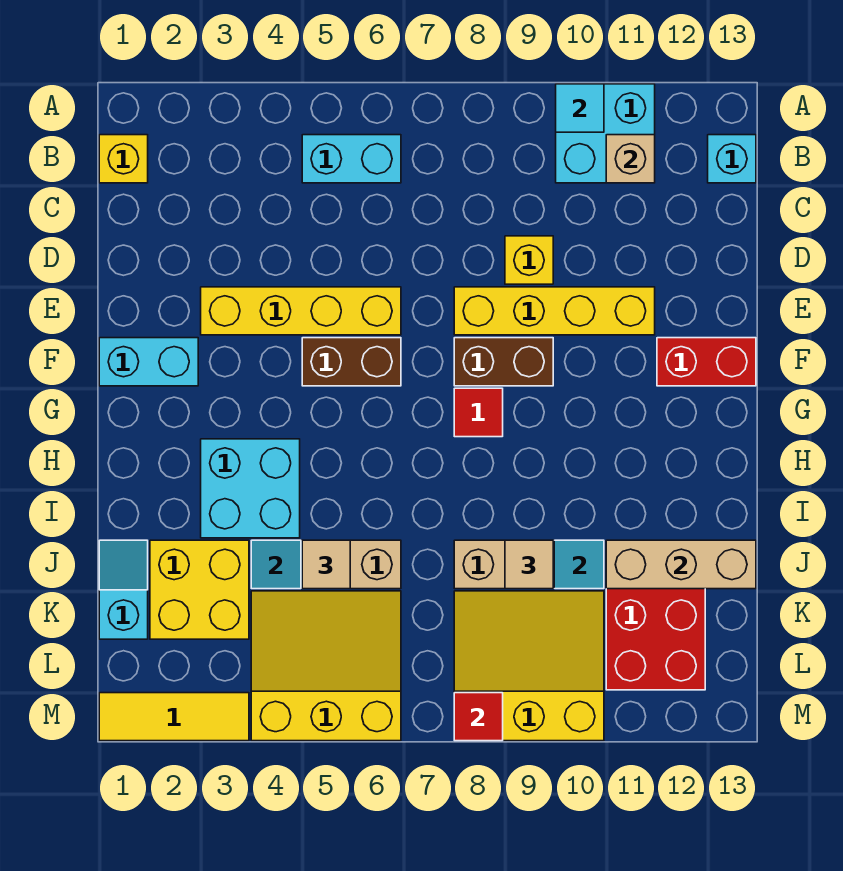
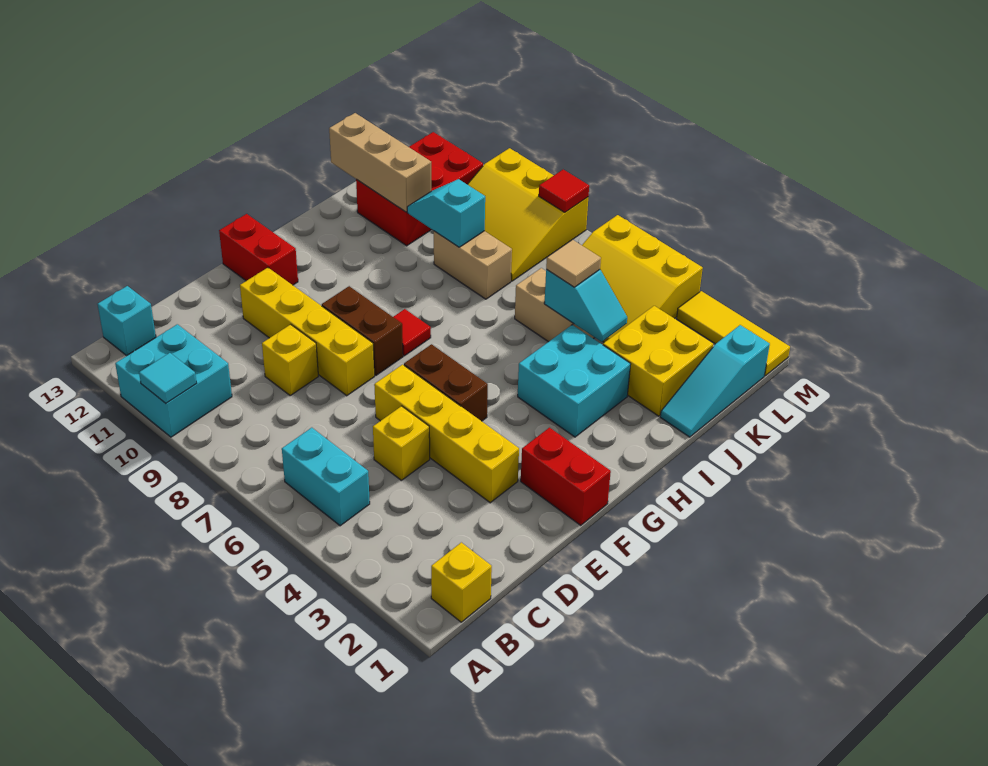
tan brick B11 level 2 -> none
none -> yellow brick D5 level 1
cyan brick F1:F2 level 1 -> red brick F1:F2 level 1
cyan slope J1:K1 level 1 top K -> cyan slope J1:L1 level 1 top L
tan tile J9 level 3 -> none

